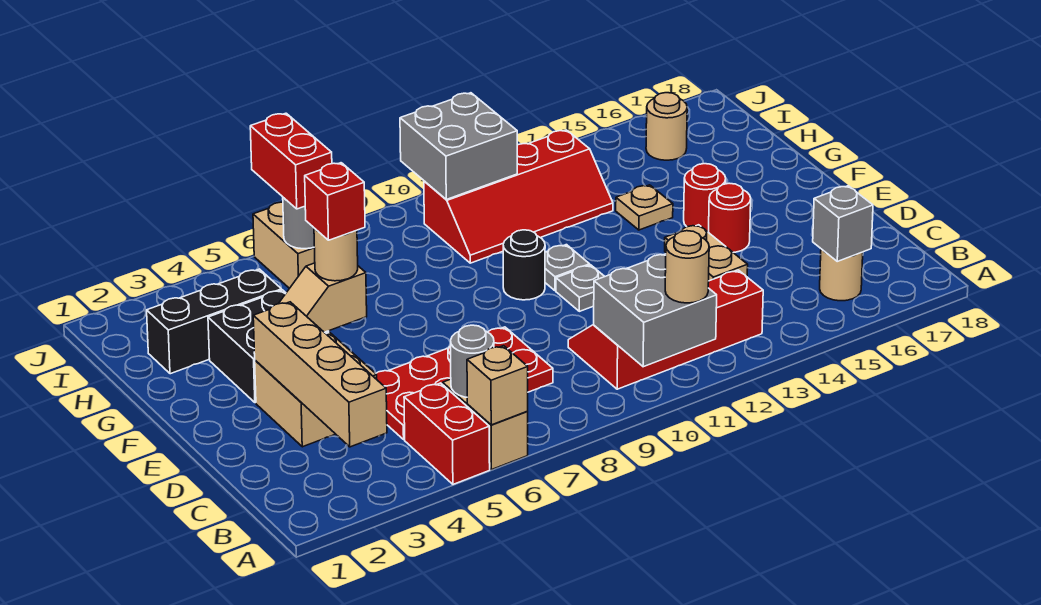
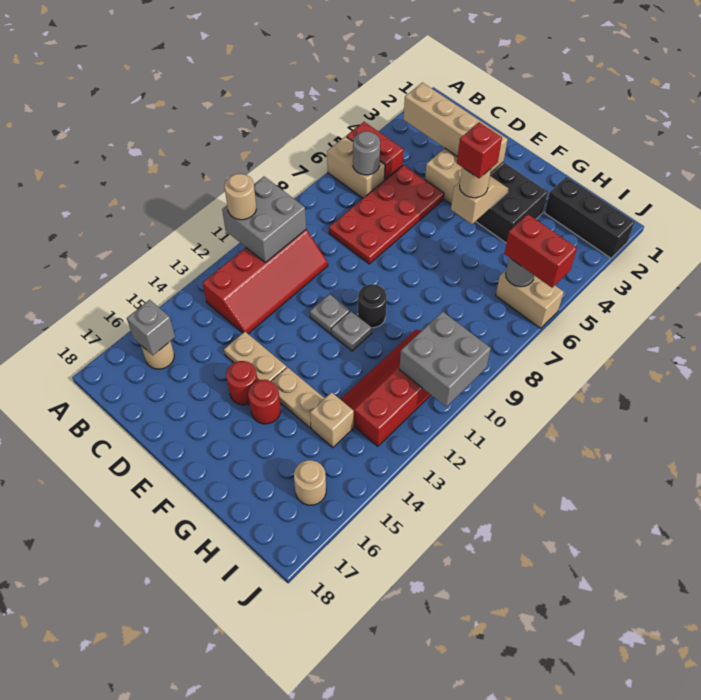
tan brick A6 level 2 -> tan brick H14 level 1
tan plate G14 level 1 -> tan plate F14:G14 level 1
black brick H2:H4 level 1 -> black brick H2:J2 level 1

